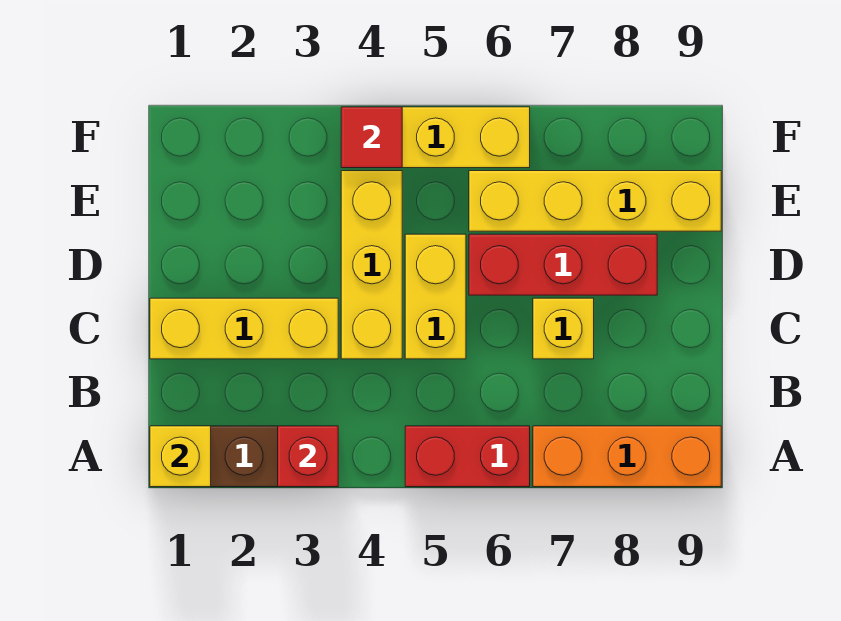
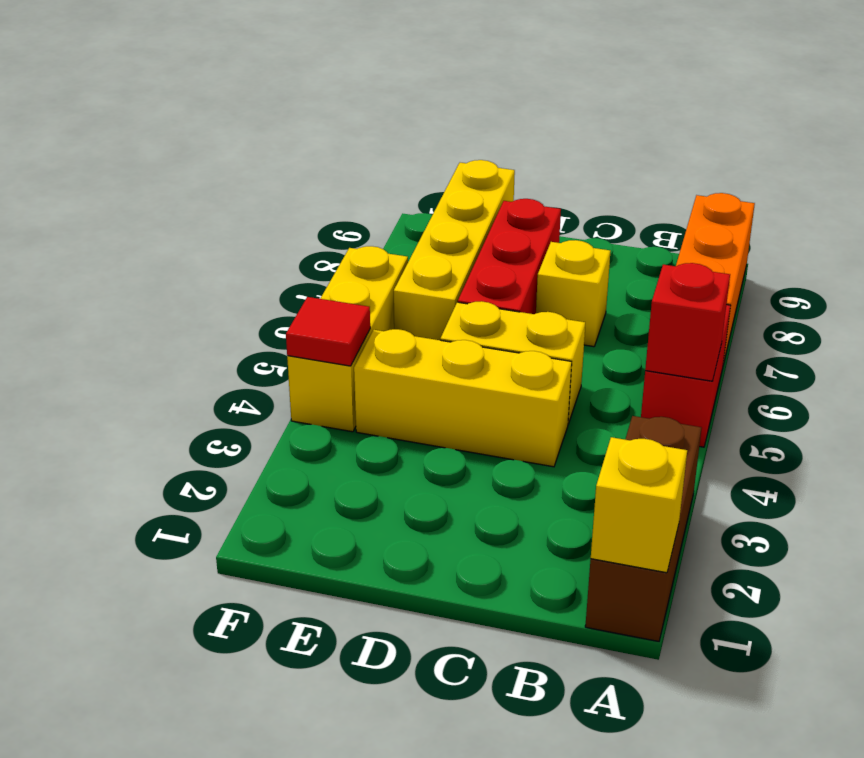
red brick A3 level 2 -> red brick A5 level 2
yellow brick C1:C3 level 1 -> none

